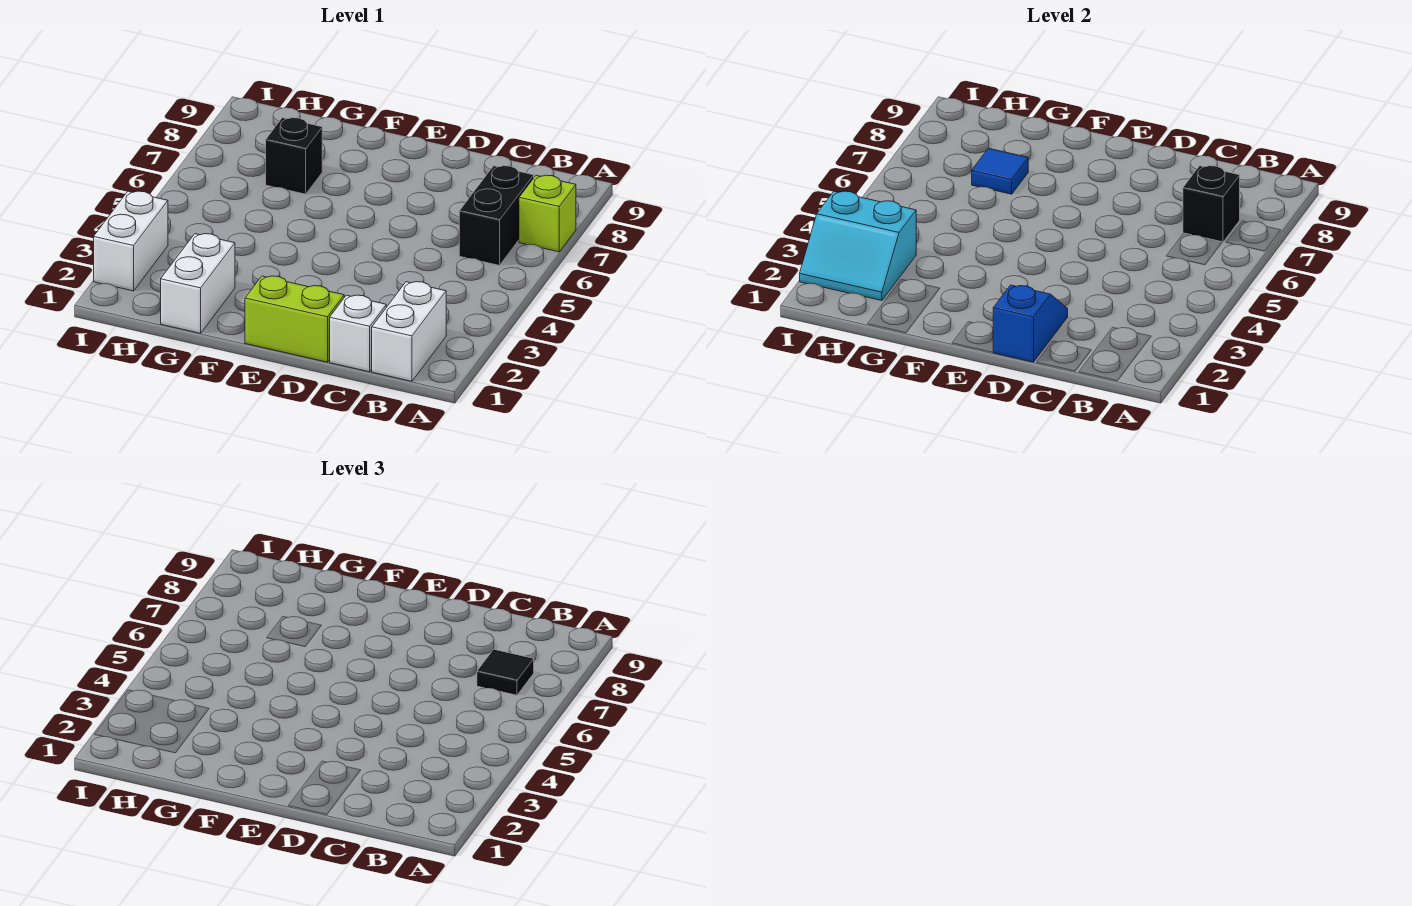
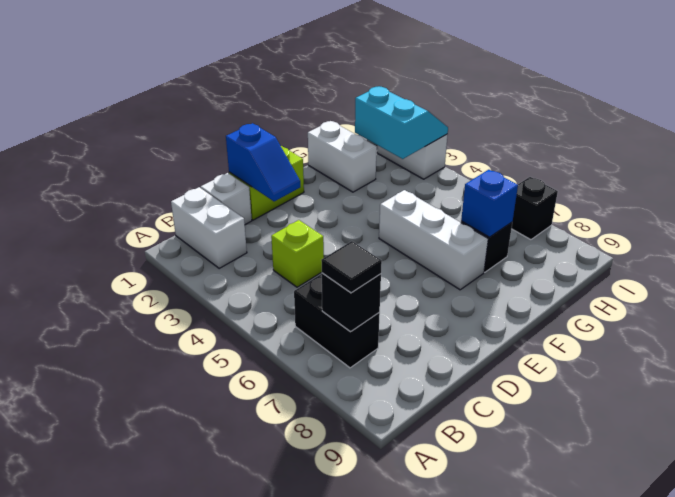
lime brick A7 level 1 -> lime brick C4 level 1
none -> white brick F5:F7 level 1
blue tile G7 level 2 -> blue brick G7 level 2
cyan slope H2:I3 level 2 top 3 -> cyan slope H2:I3 level 2 top H
none -> black brick I7 level 1

